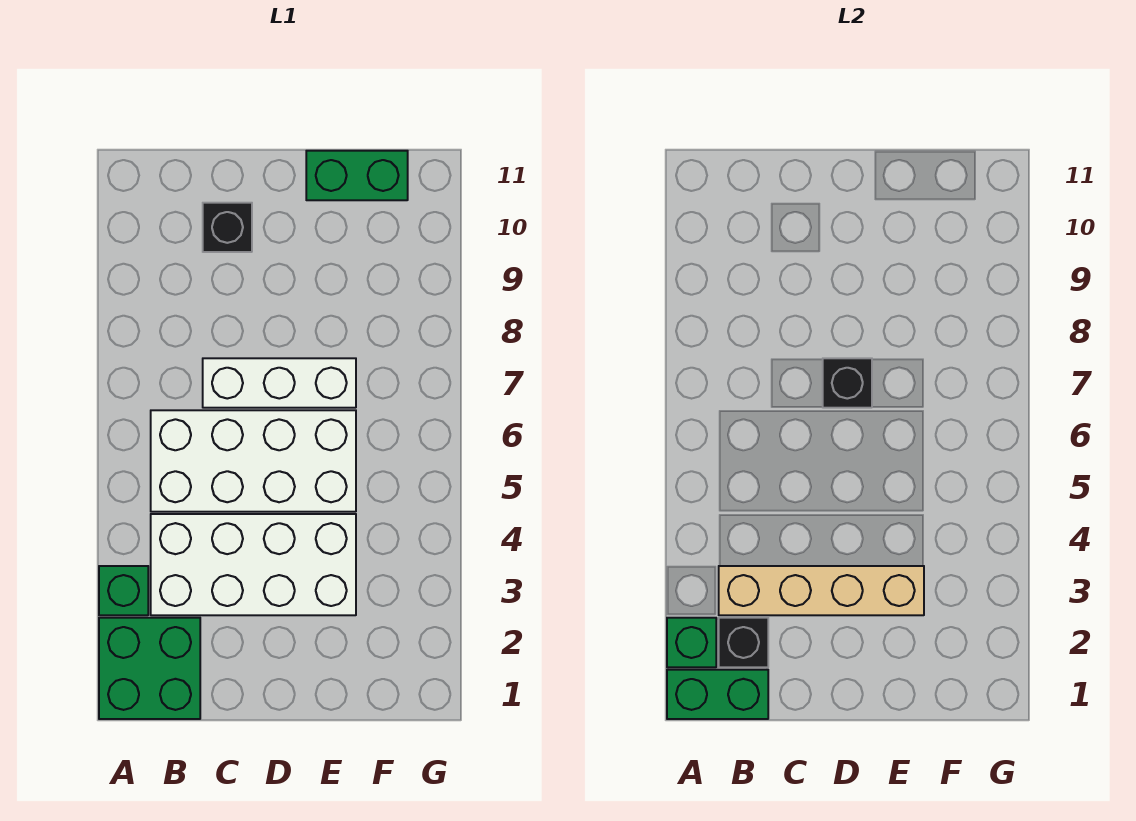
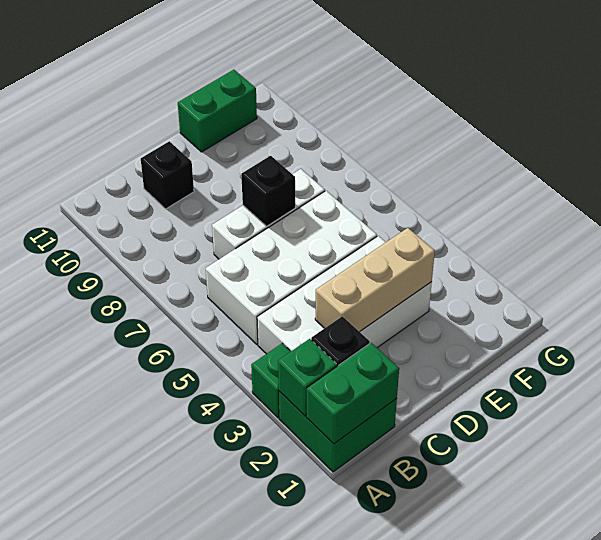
tan brick B3:E3 level 2 -> tan brick C3:E3 level 2

